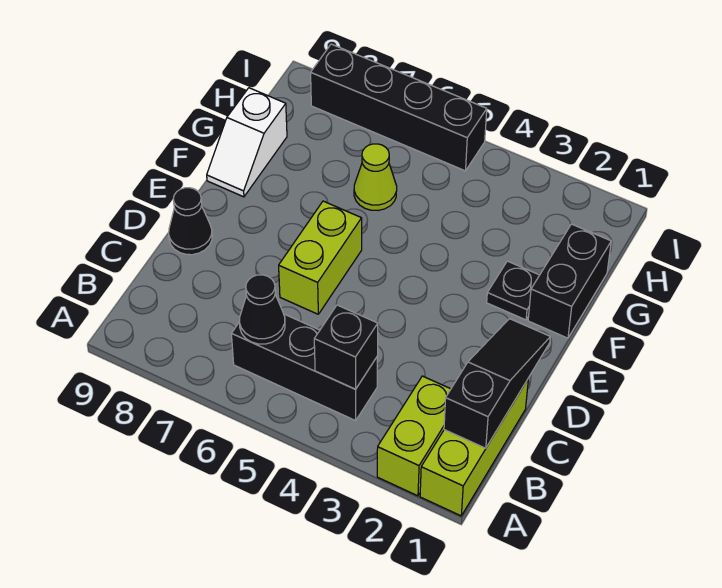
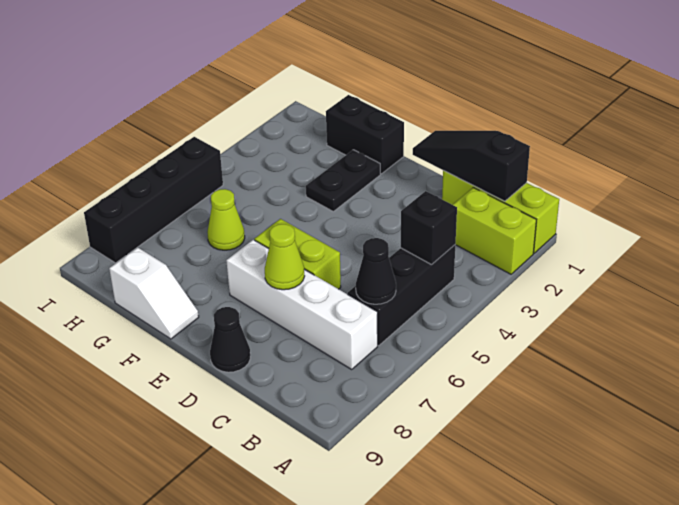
none -> white brick B7:E7 level 1
none -> lime cone D7 level 2
black plate F2 level 1 -> black plate F2:F3 level 1

